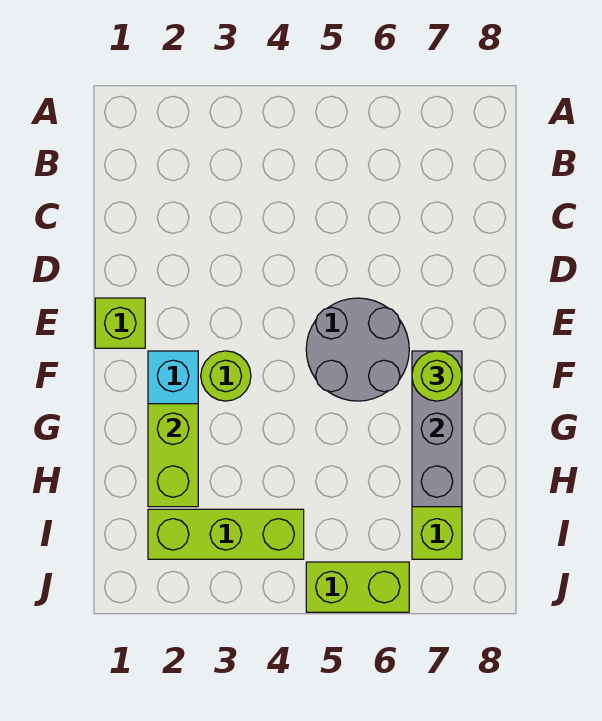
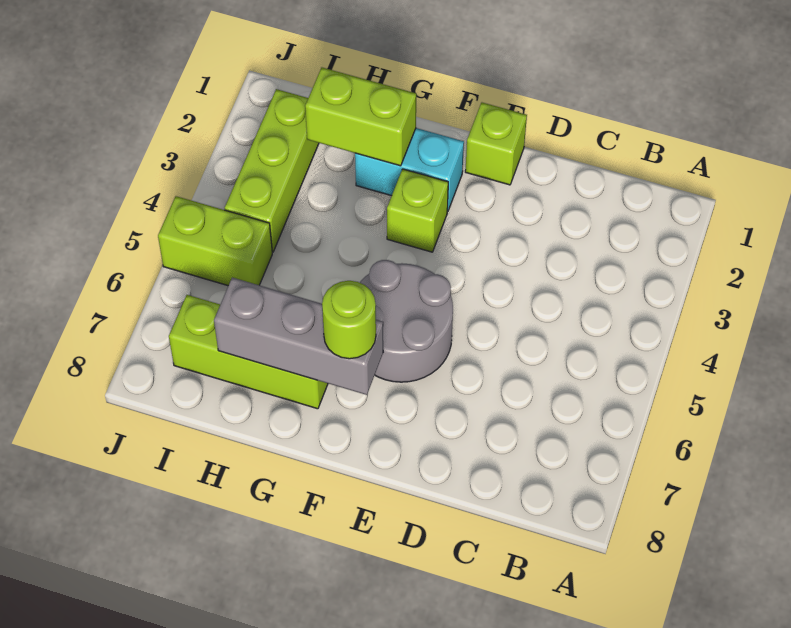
lime round brick F3 level 1 -> lime brick F3 level 1
lime brick J5:J6 level 1 -> lime brick I5:J5 level 1

